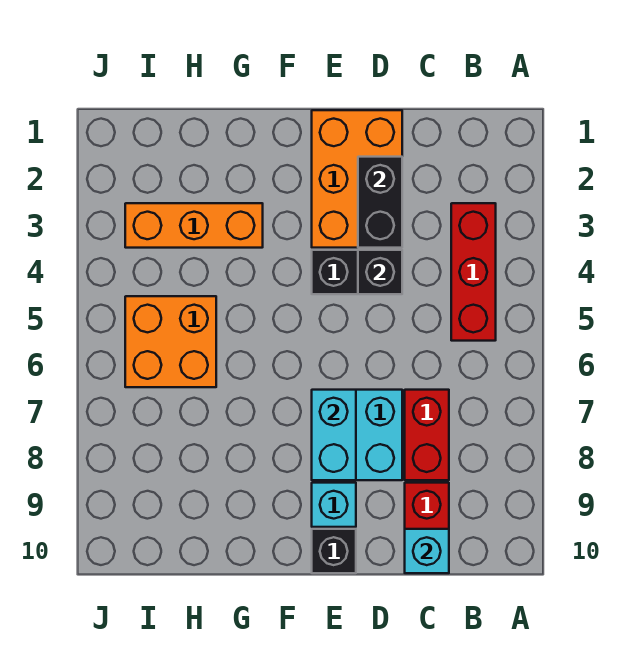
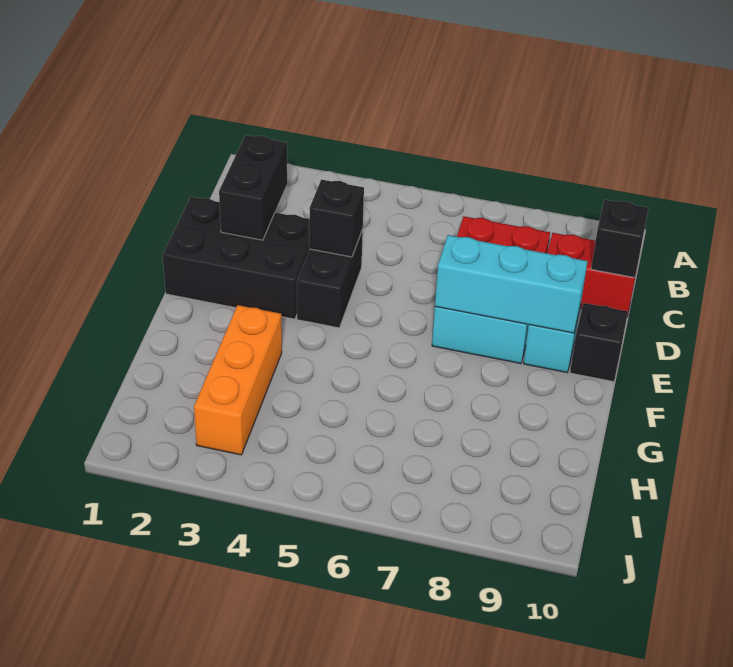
red brick B3:B5 level 1 -> none
cyan brick C10 level 2 -> black brick C10 level 2
orange brick D1:E3 level 1 -> black brick D1:E3 level 1
black brick D2:D3 level 2 -> black brick C2:D2 level 2
cyan brick E7:E8 level 2 -> cyan brick E7:E9 level 2
orange brick H5:I6 level 1 -> none

